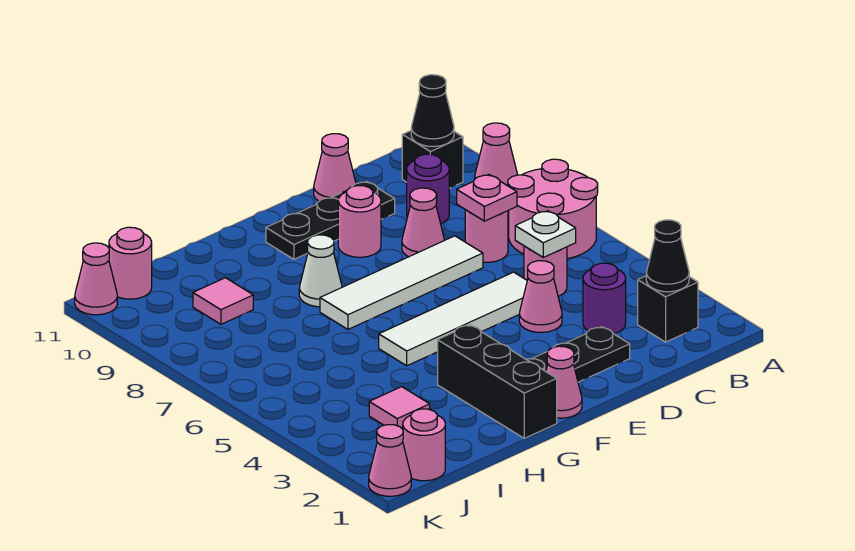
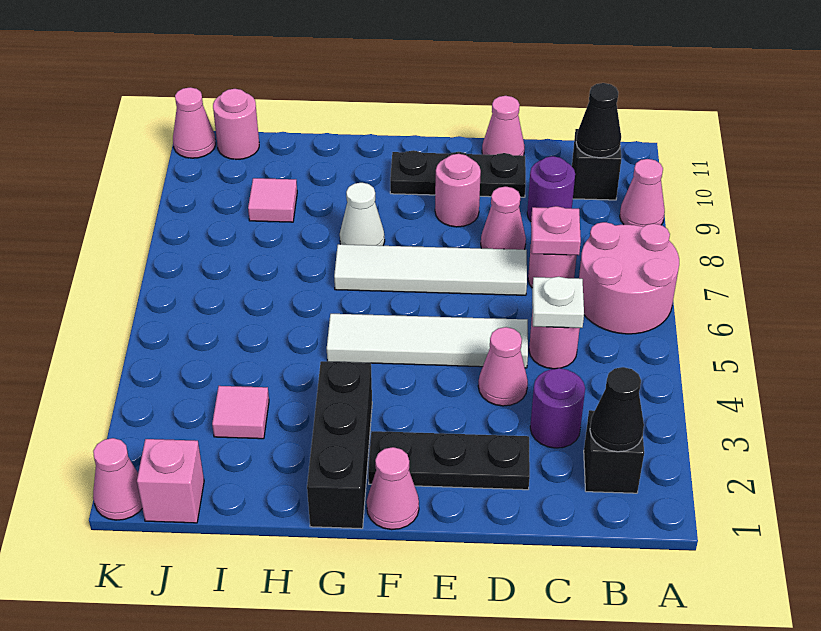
pink round brick J1 level 1 -> pink brick J1 level 1

